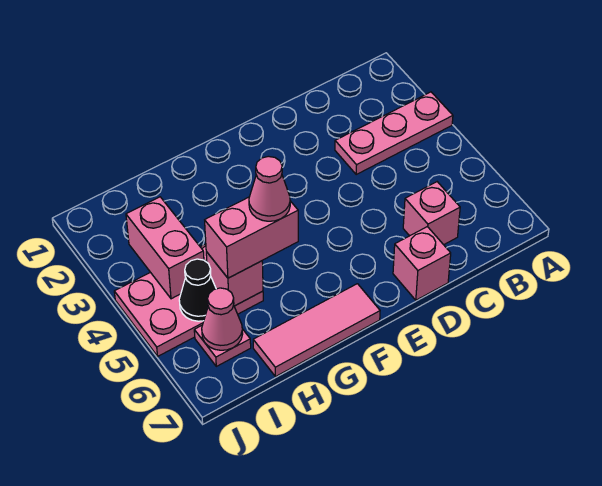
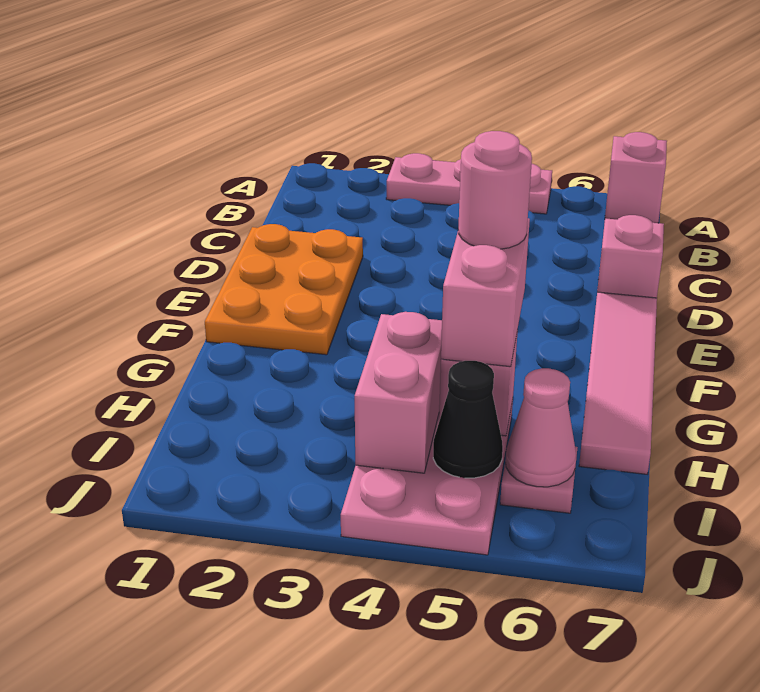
pink plate A3:C3 level 1 -> pink plate A3:A5 level 1
pink brick C6 level 1 -> pink brick A7 level 1
none -> orange plate D1:F2 level 1
pink tile F7:H7 level 1 -> pink tile E7:H7 level 1
pink cone G5 level 4 -> pink round brick G5 level 4
pink brick I3:I4 level 2 -> pink brick H4:I4 level 2

